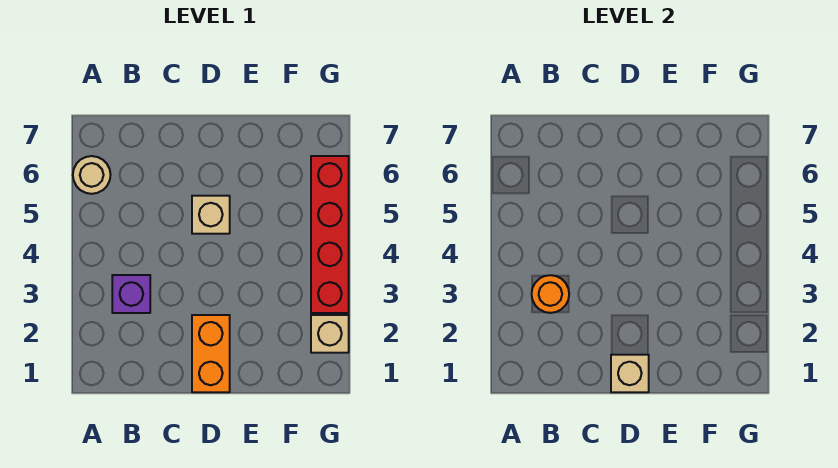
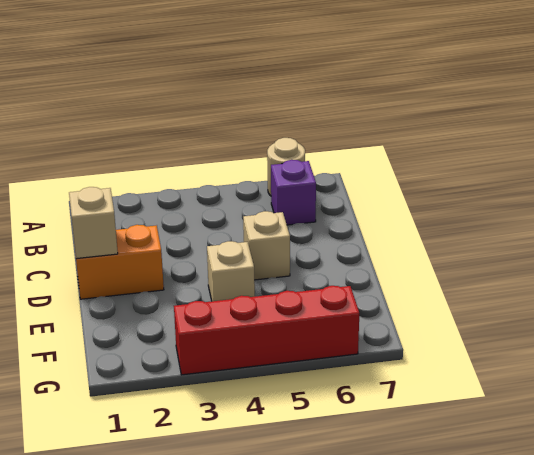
purple brick B3 level 1 -> purple brick B6 level 1
orange round brick B3 level 2 -> none
tan brick G2 level 1 -> tan brick E4 level 1

